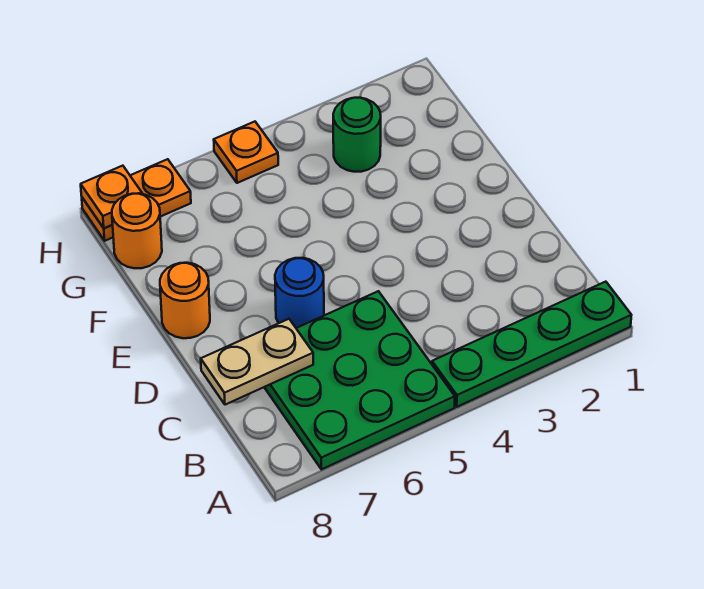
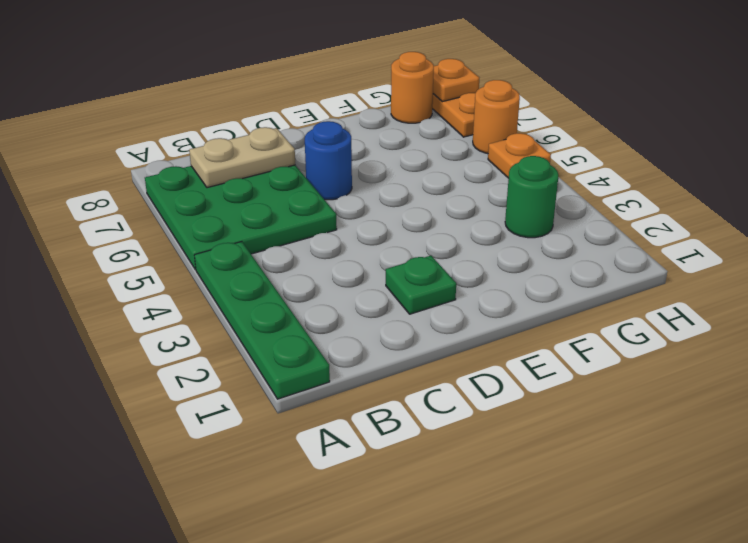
tan plate C7:C8 level 2 -> tan plate B7:C7 level 2
none -> green plate D2 level 1
orange round brick E8 level 1 -> orange round brick H6 level 1

